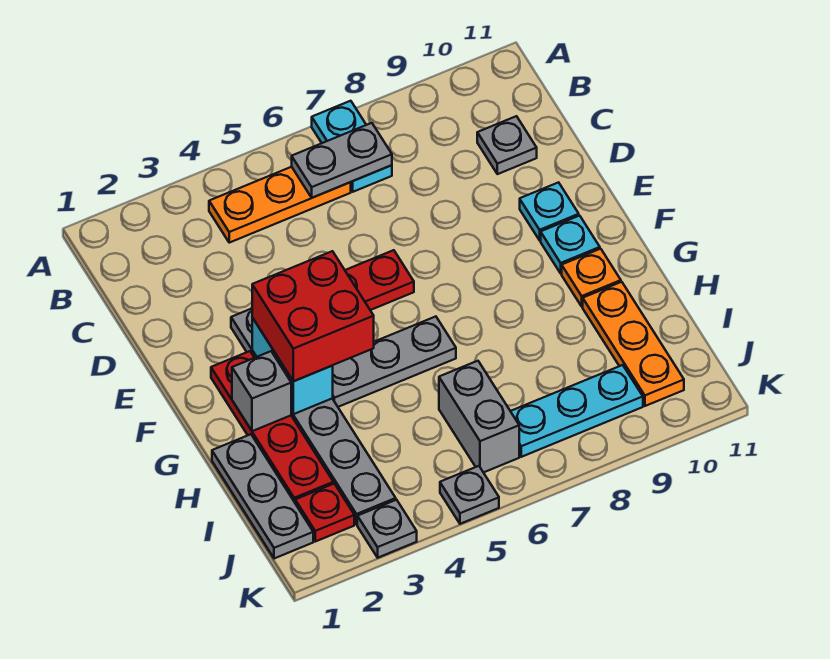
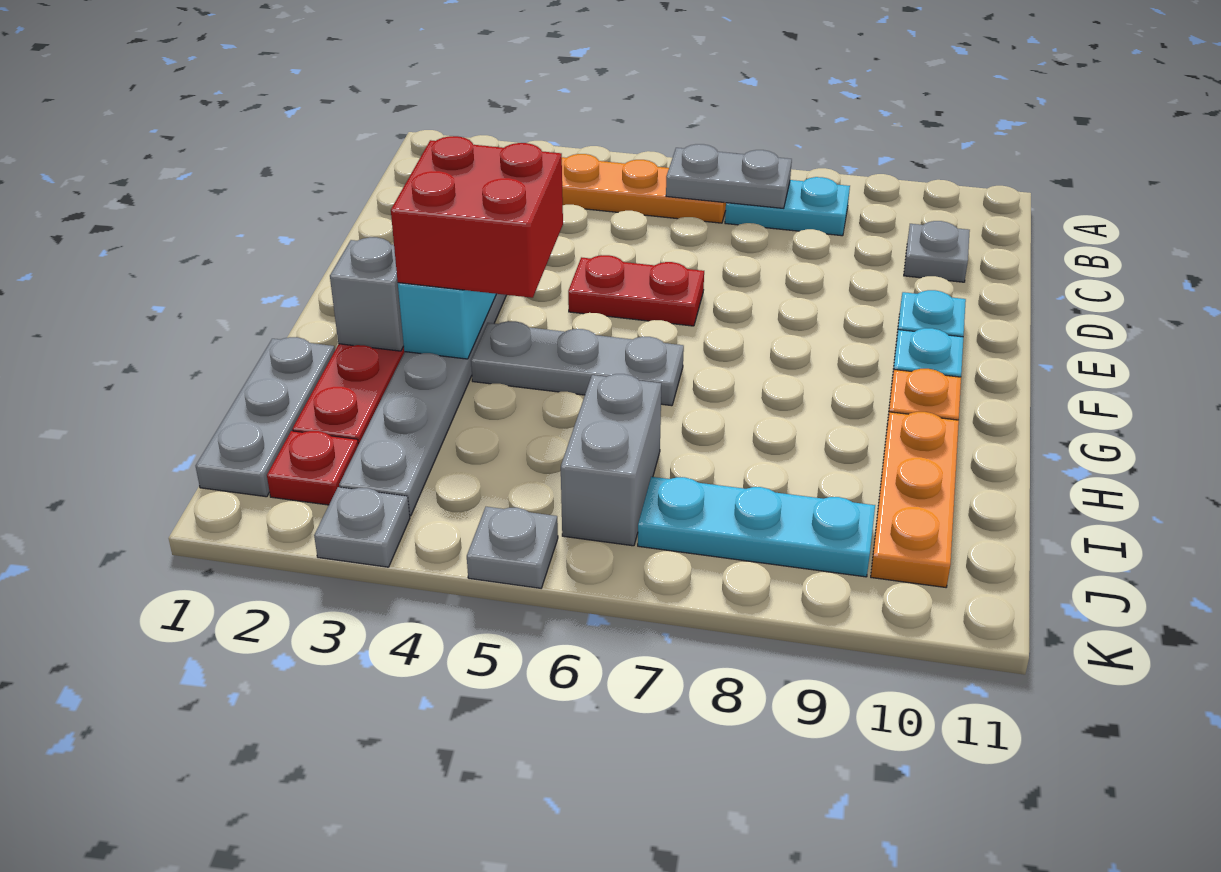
cyan plate A7:B7 level 1 -> cyan plate B7:B8 level 1

